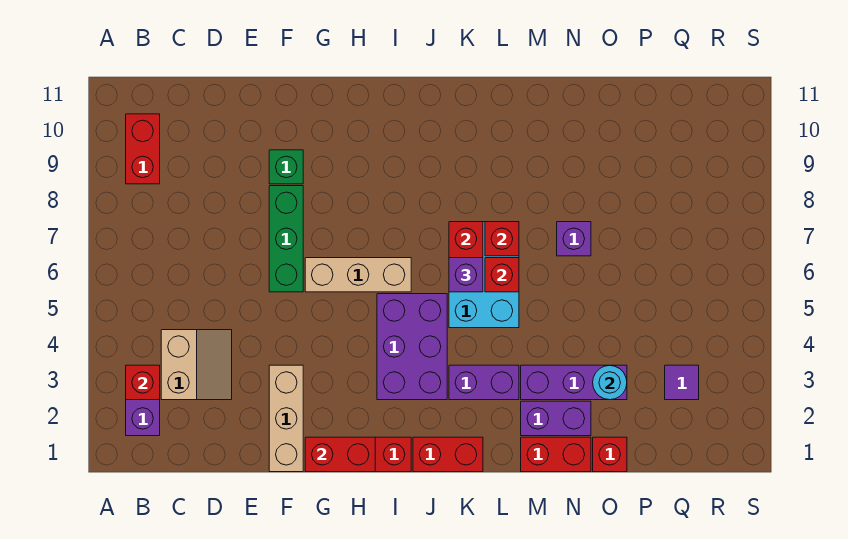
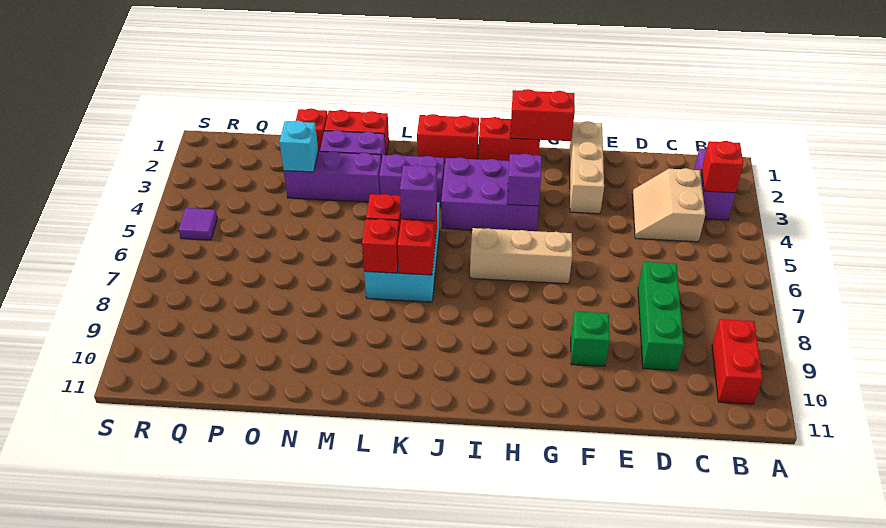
green brick F6:F8 level 1 -> green brick D7:D9 level 1
purple brick I3:J5 level 1 -> purple brick H3:J4 level 1
purple brick N7 level 1 -> purple brick H4 level 2
cyan round brick O3 level 2 -> cyan brick O3 level 2
purple tile Q3 level 1 -> purple tile R5 level 1

